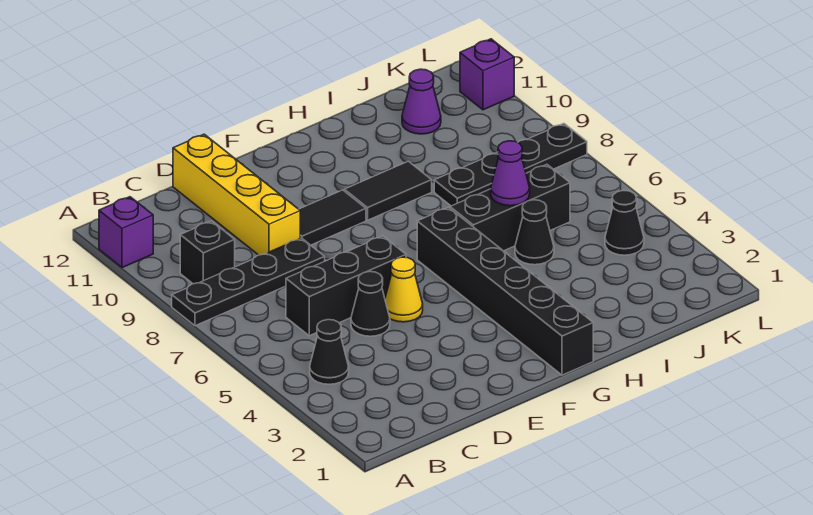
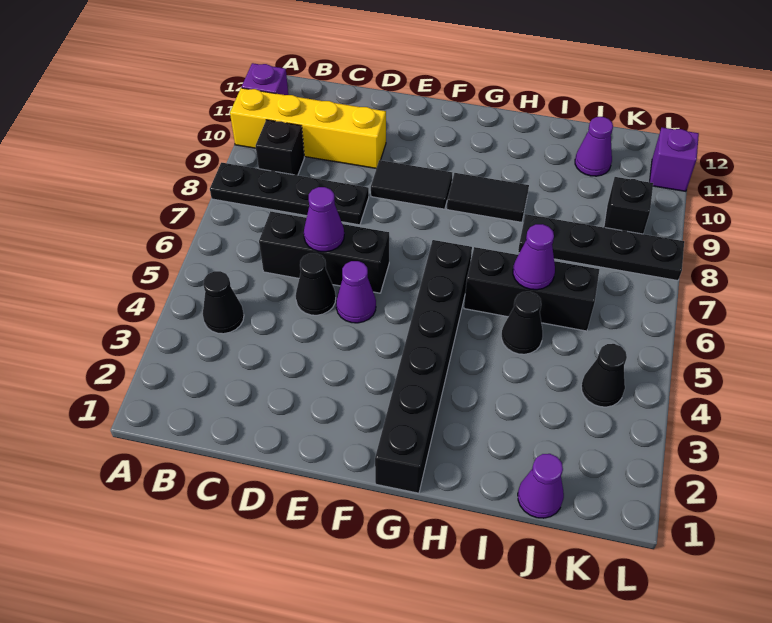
none -> purple cone D6 level 2
yellow brick D9:D12 level 1 -> yellow brick A10:D10 level 1
yellow cone E5 level 1 -> purple cone E5 level 1
none -> purple cone J1 level 1
none -> black brick K9 level 1

